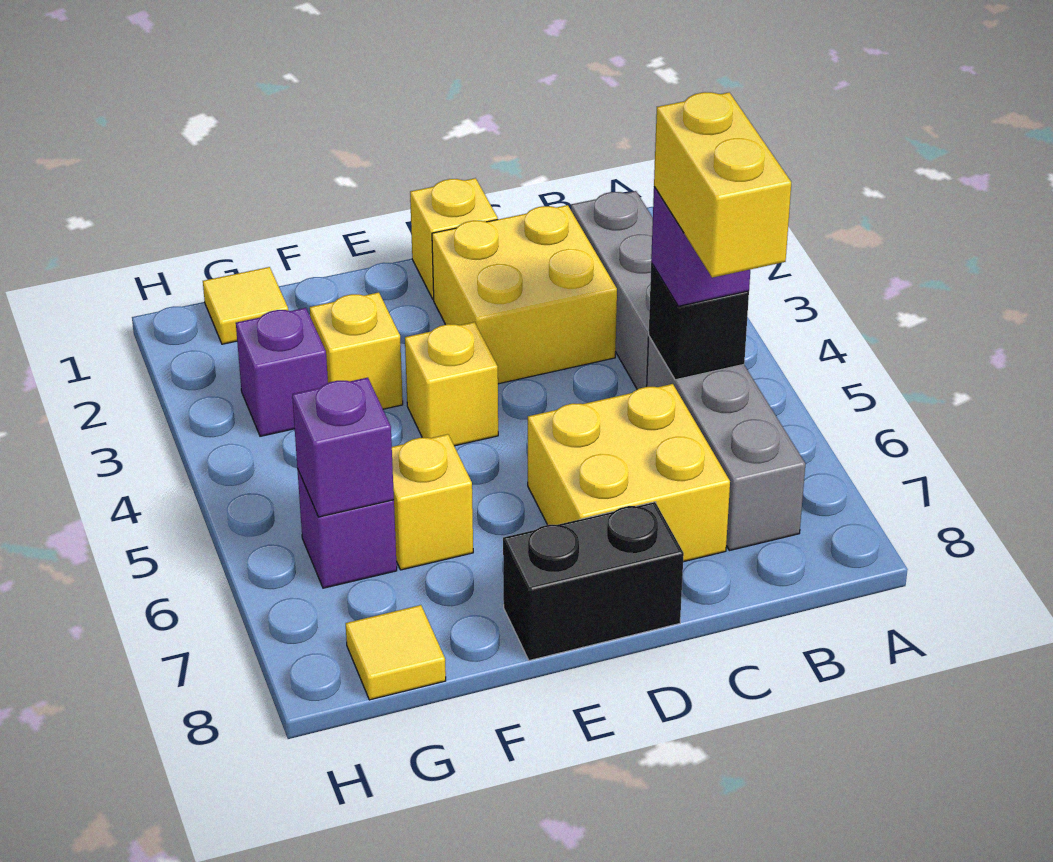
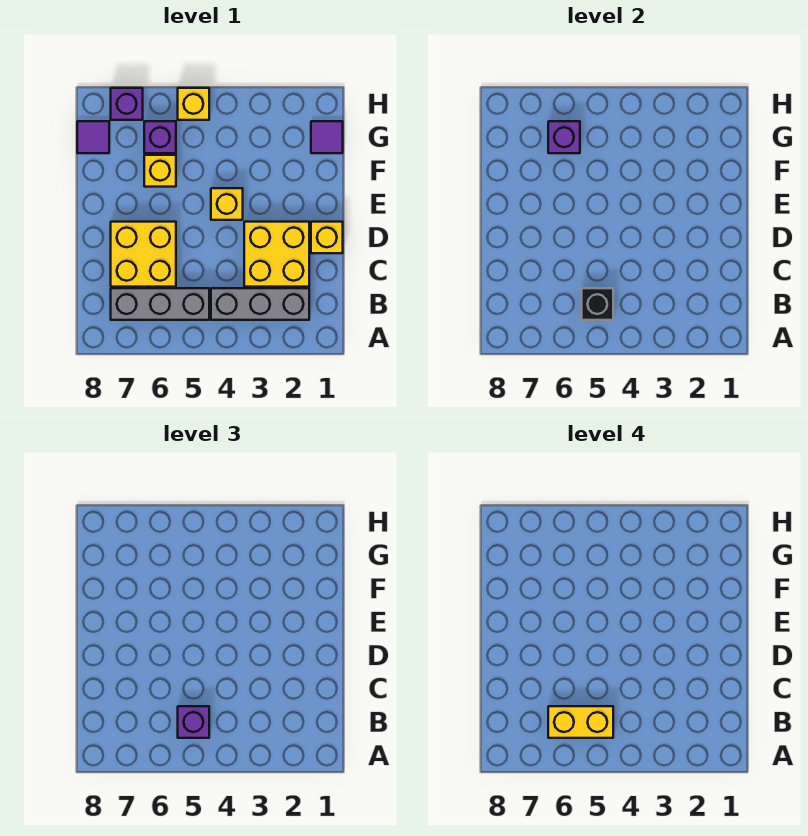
black brick D8:E8 level 1 -> none
yellow brick F3 level 1 -> yellow brick H5 level 1
yellow tile G1 level 1 -> purple tile G1 level 1
purple brick G3 level 1 -> purple brick H7 level 1
yellow tile G8 level 1 -> purple tile G8 level 1

